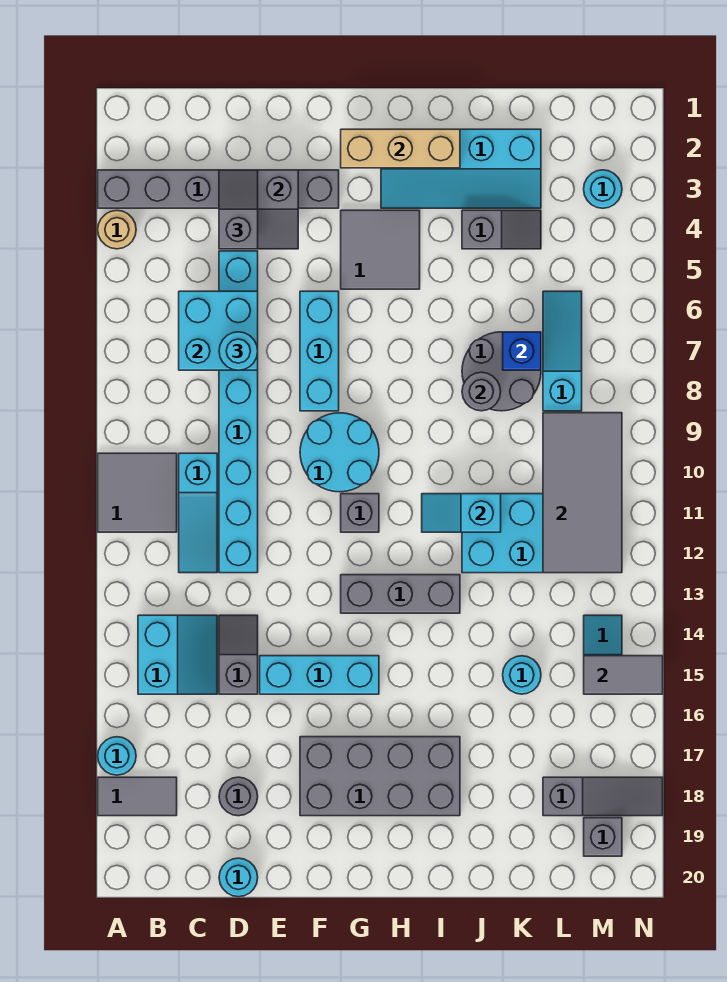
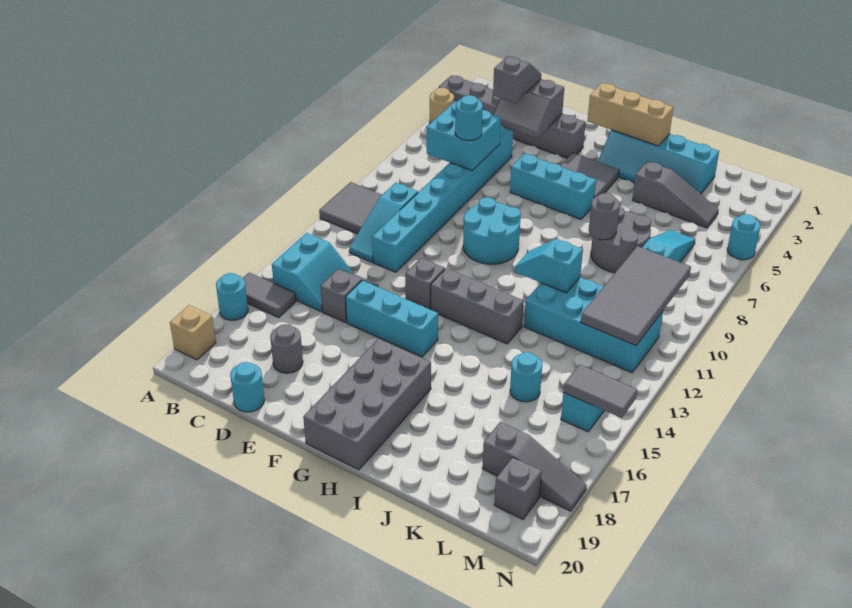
grey tile A18:B18 level 1 -> grey tile A16:B16 level 1
none -> tan brick A19 level 1
cyan brick F6:F8 level 1 -> cyan brick F6:H6 level 1
grey brick F17:I18 level 1 -> grey brick G17:H20 level 1
grey brick G11 level 1 -> grey brick F13 level 1
grey slope J4:K4 level 1 top J -> grey slope J4:L4 level 1 top J
blue brick K7 level 2 -> none
cyan round brick M3 level 1 -> cyan round brick N5 level 1

